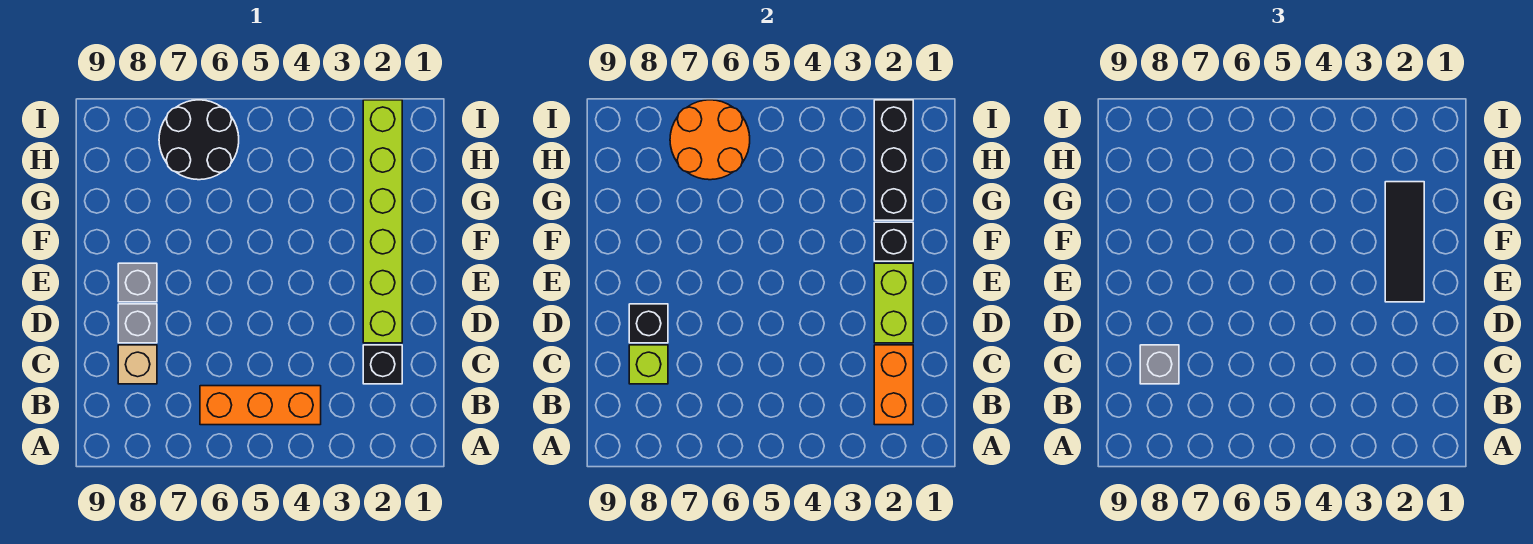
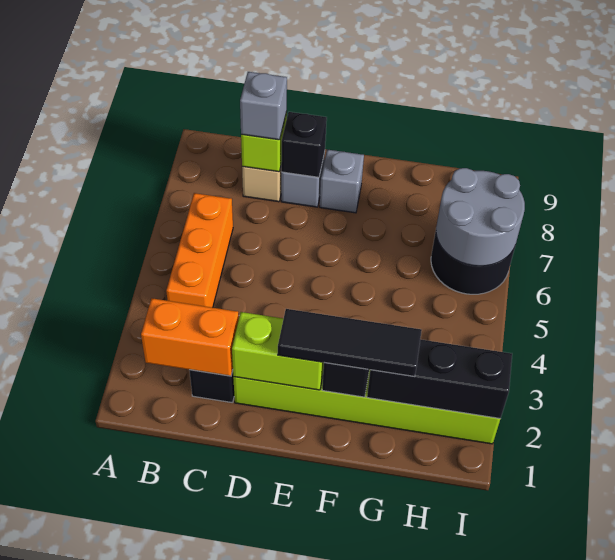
orange round brick H6:I7 level 2 -> grey round brick H6:I7 level 2

